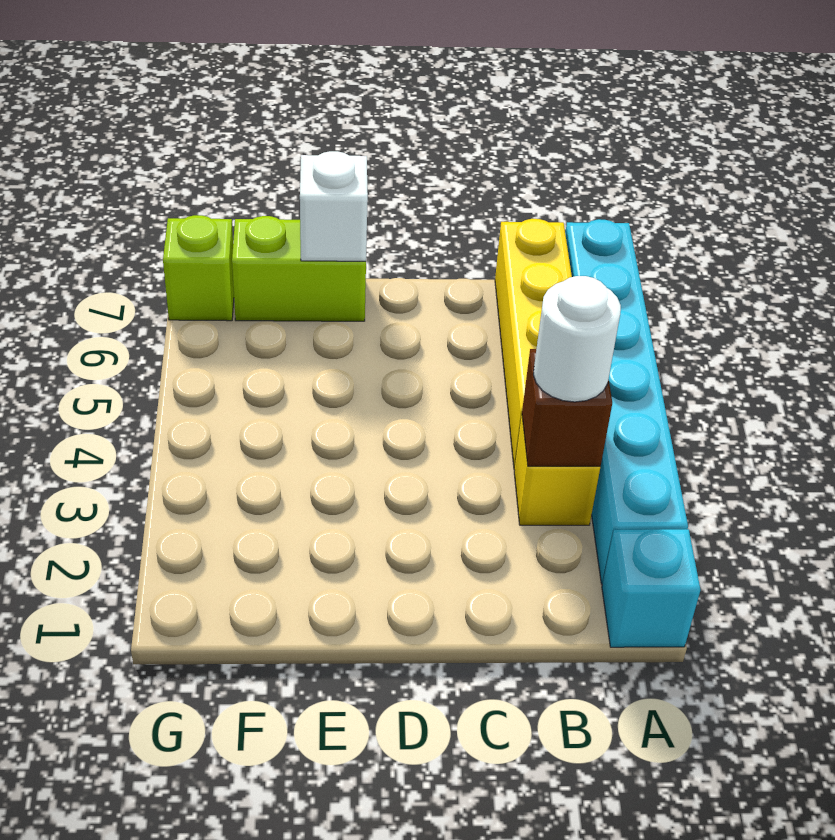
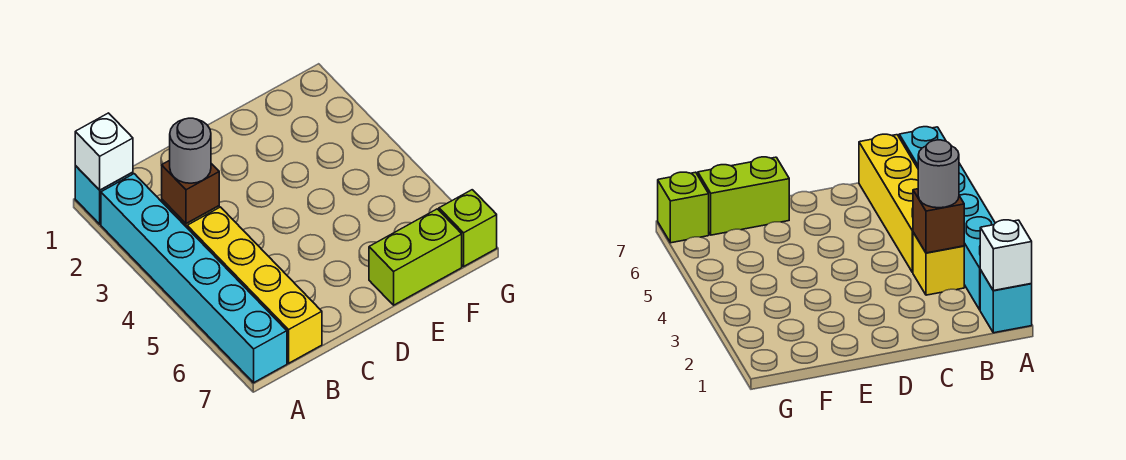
white round brick B3 level 3 -> grey round brick B3 level 3
white brick E7 level 2 -> white brick A1 level 2

